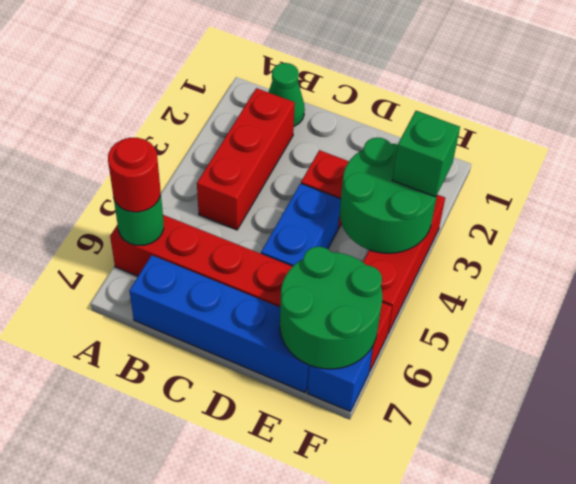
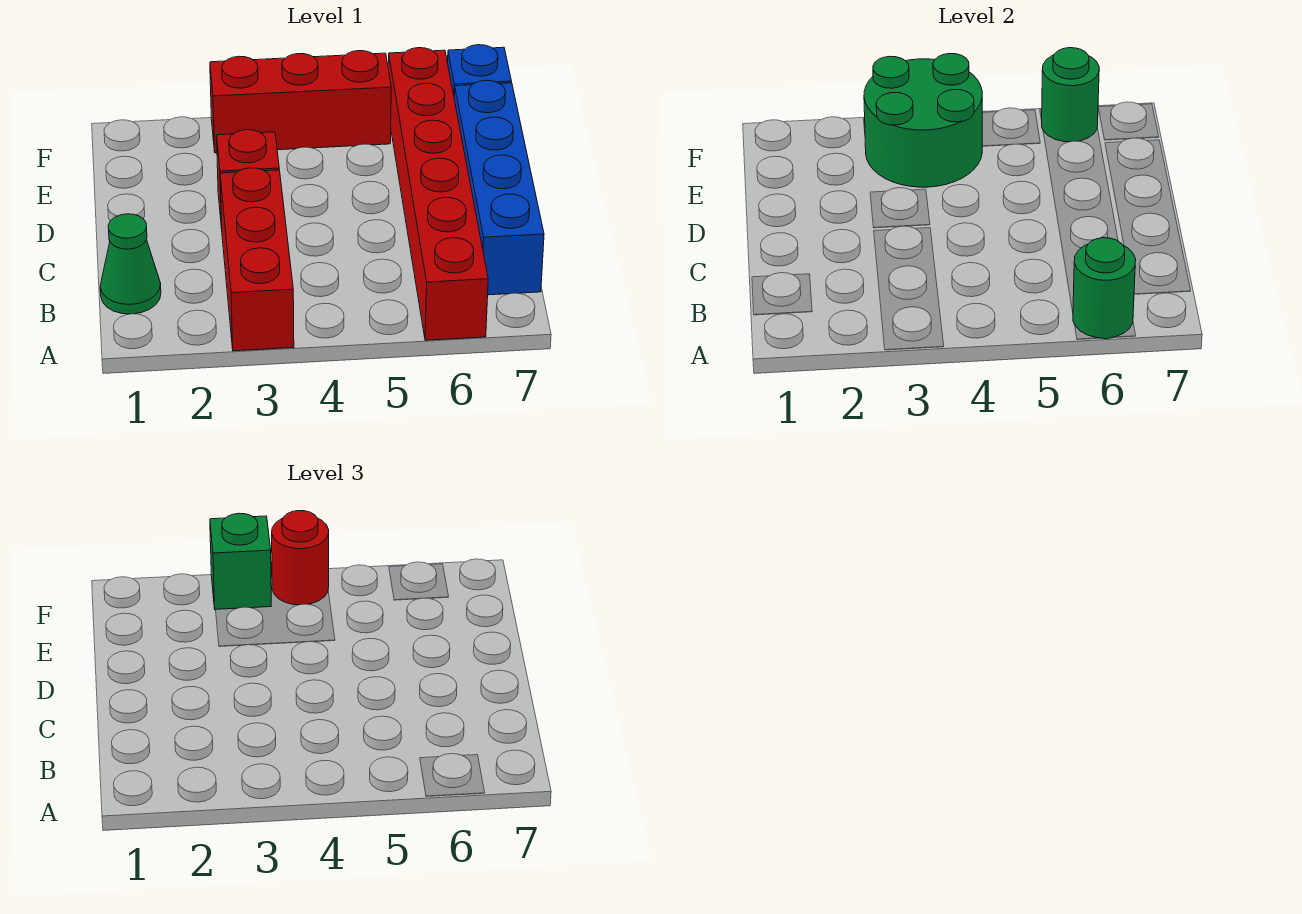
red round brick A6 level 3 -> red round brick F4 level 3
red brick B2:B4 level 1 -> red brick A3:C3 level 1
blue brick D4:D5 level 1 -> none
green round brick E6:F7 level 2 -> green round brick F6 level 2

